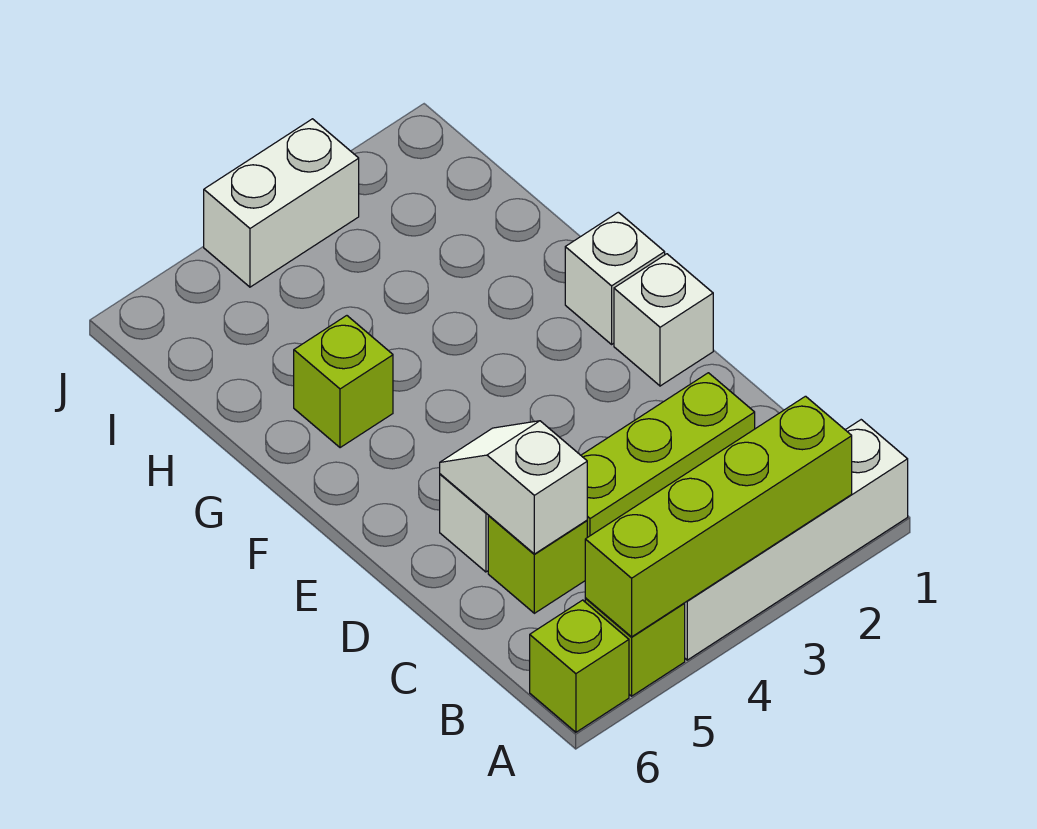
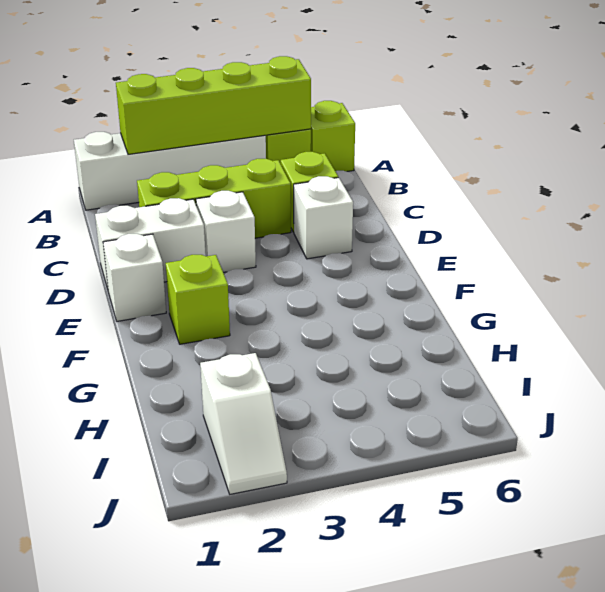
white slope C5:D5 level 2 top C -> white slope I2:J2 level 1 top I
white brick F1 level 1 -> white brick D3 level 1
lime brick G5 level 1 -> lime brick F2 level 1
white brick J3:J4 level 1 -> white brick D1:D2 level 1

